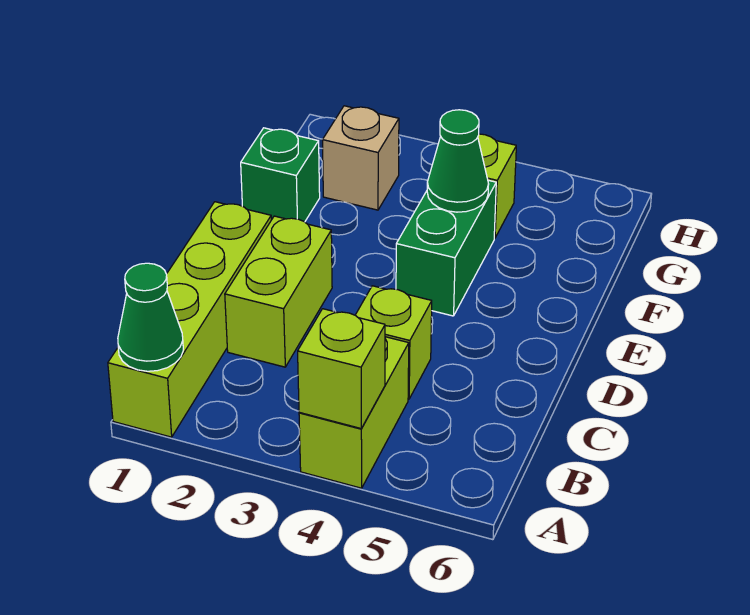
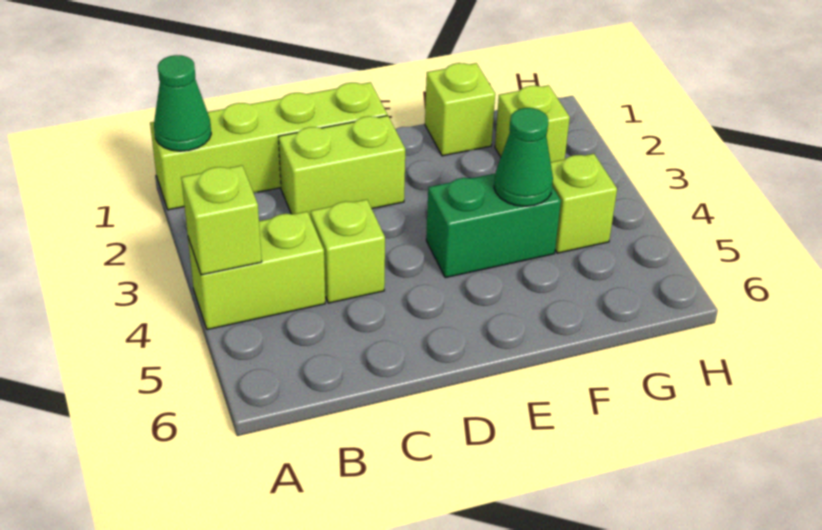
green brick F1 level 1 -> lime brick F1 level 1
tan brick G2 level 1 -> lime brick G2 level 1

